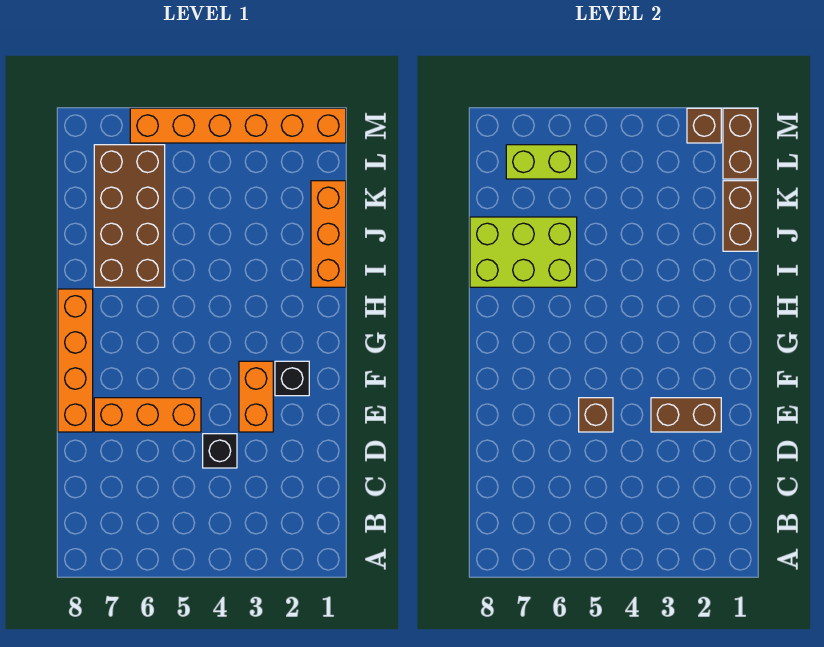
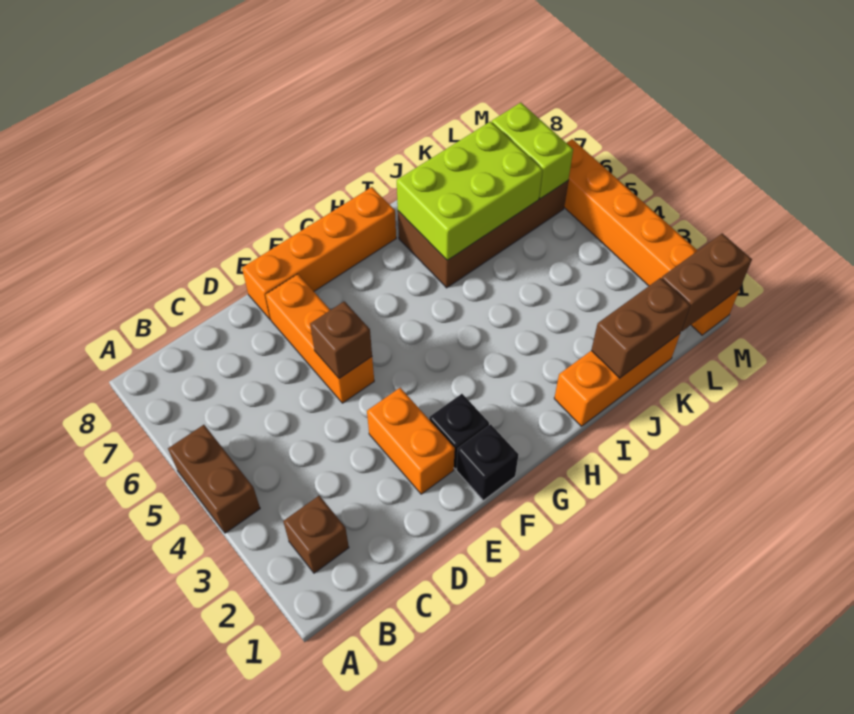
black brick D4 level 1 -> black brick F1 level 1
brown brick E2:E3 level 2 -> brown brick A4:A5 level 1
orange brick E3:F3 level 1 -> orange brick E2:E3 level 1
lime brick I6:J8 level 2 -> lime brick I6:K7 level 2
brown brick M2 level 2 -> brown brick B2 level 1

